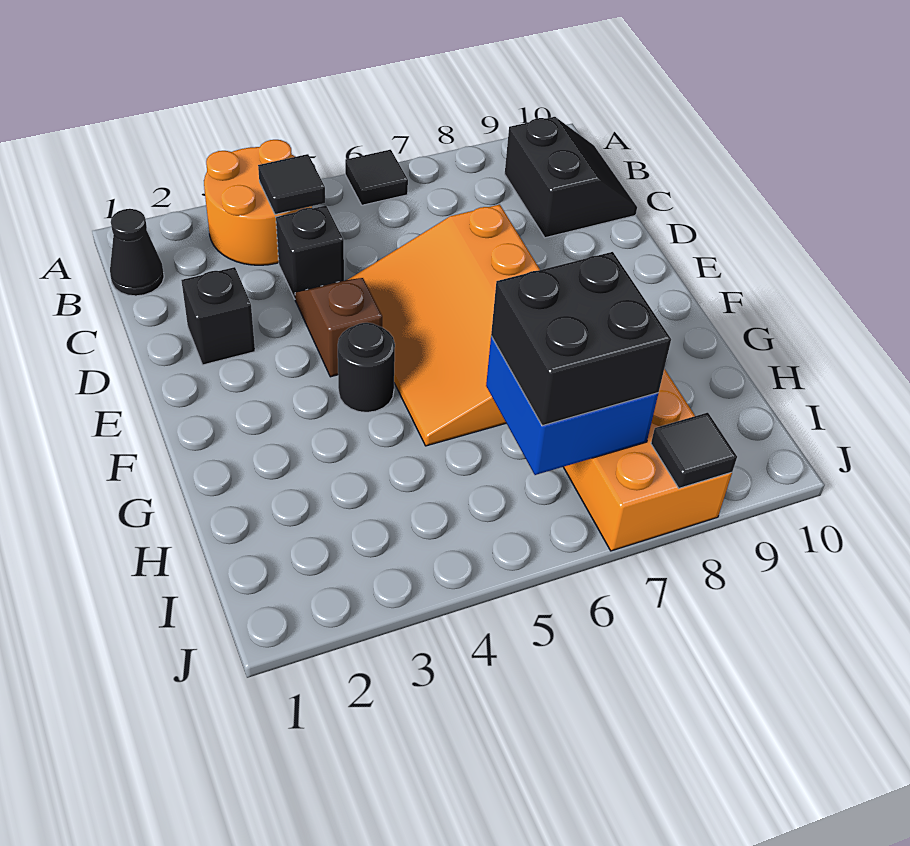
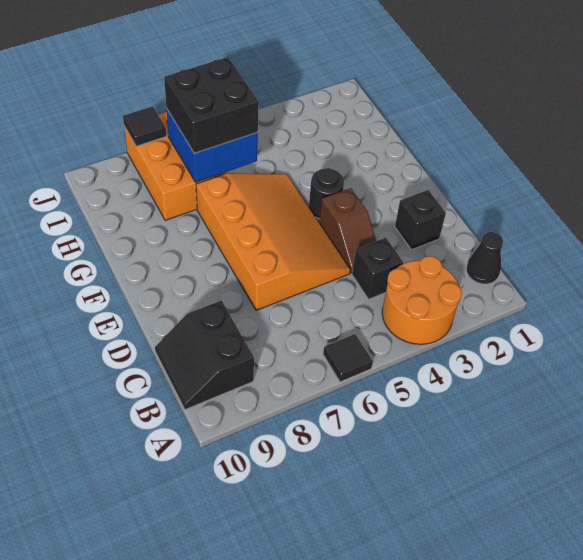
black tile B4 level 2 -> none

